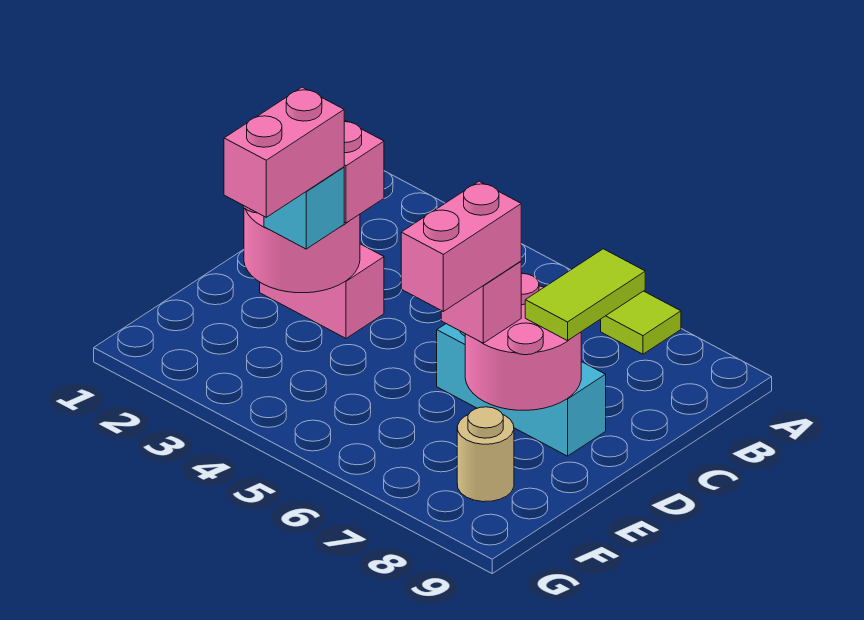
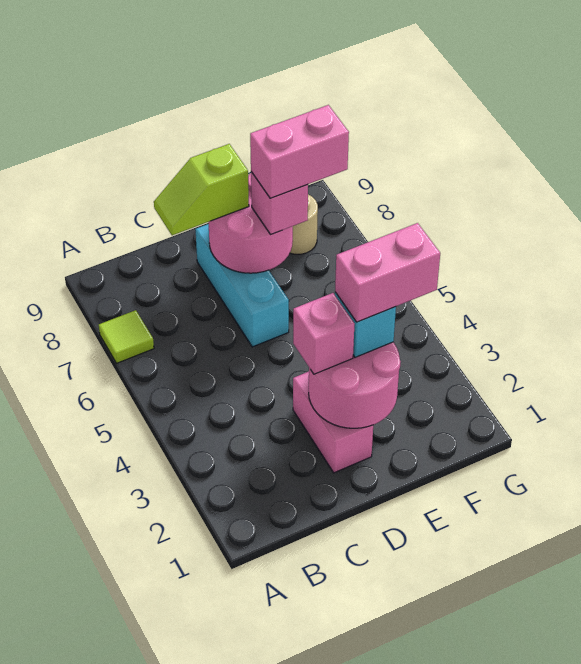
lime tile C8:D8 level 3 -> lime slope C8:D8 level 3 top D

